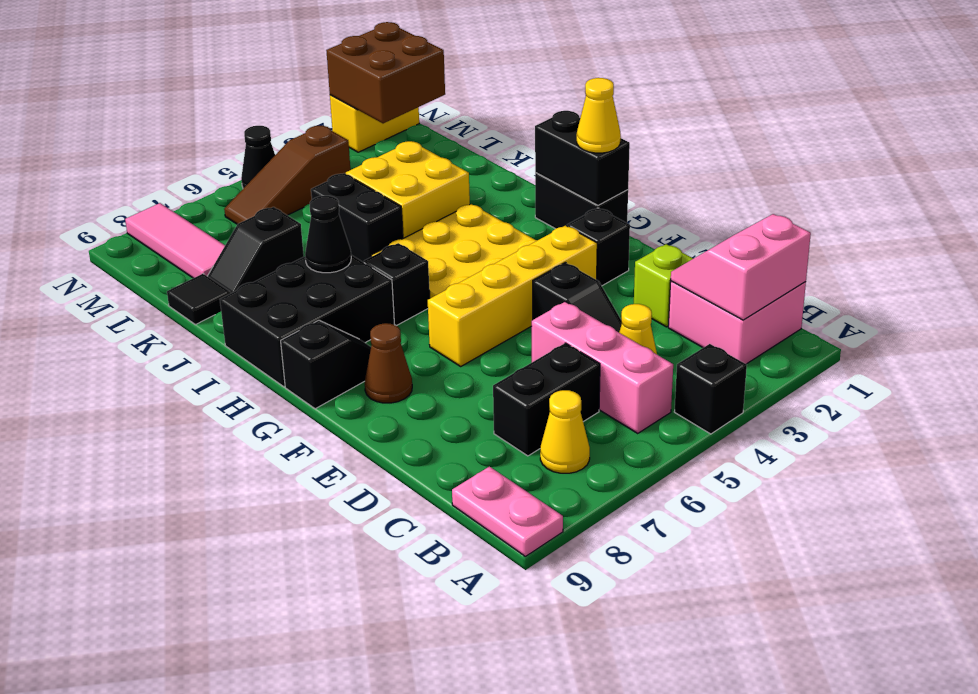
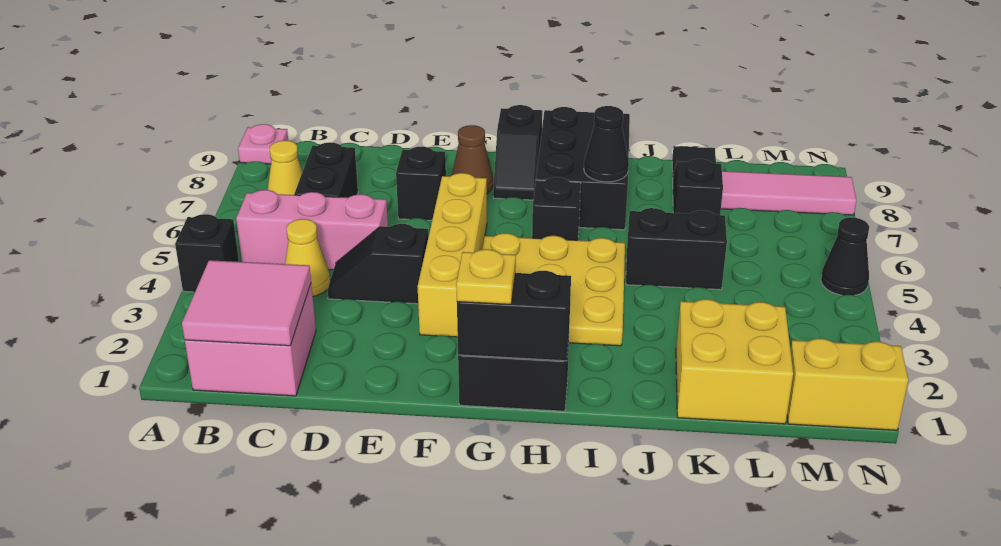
pink plate A9:B9 level 1 -> pink plate A9 level 1
pink slope B1:C2 level 2 top B -> pink tile B1:C2 level 2
lime brick D2 level 1 -> none
black brick F2 level 1 -> black brick E7 level 1
yellow cone G1 level 3 -> yellow plate G1 level 3
yellow brick J3:K4 level 1 -> yellow brick K1:L2 level 1
brown brick M1:N2 level 2 -> none
brown slope M4:M6 level 1 top 4 -> none
yellow brick N1:N2 level 1 -> yellow brick M1:N1 level 1

